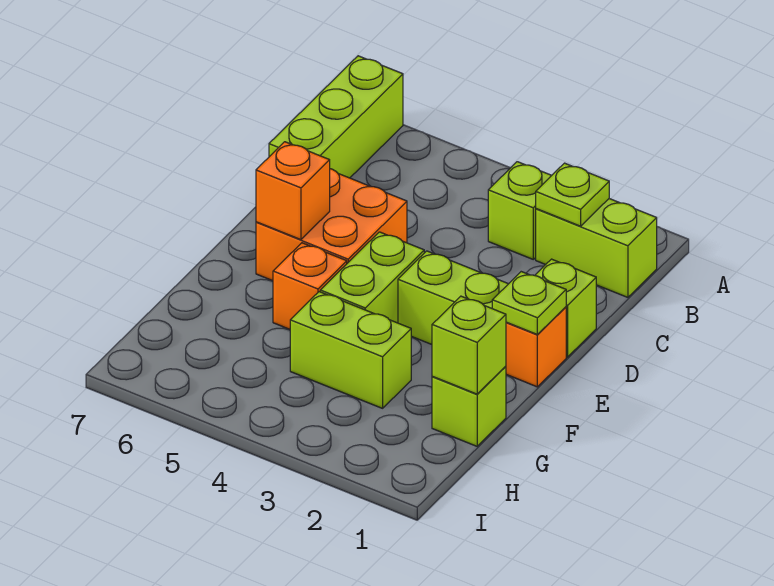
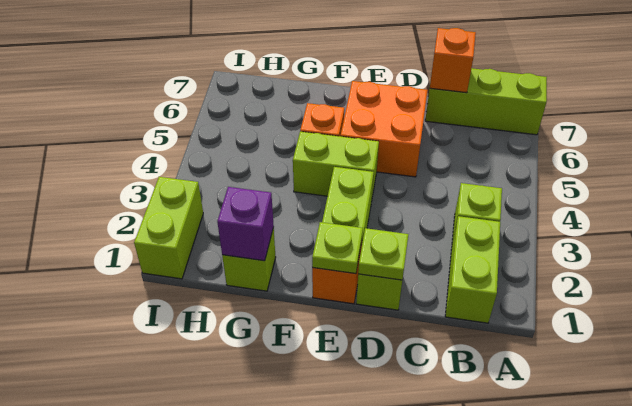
lime plate B2 level 2 -> lime plate D1 level 2
orange brick E6 level 2 -> orange brick C7 level 2
lime brick G1 level 2 -> purple brick G1 level 2
lime brick G3:G4 level 1 -> lime brick I1:I2 level 1

